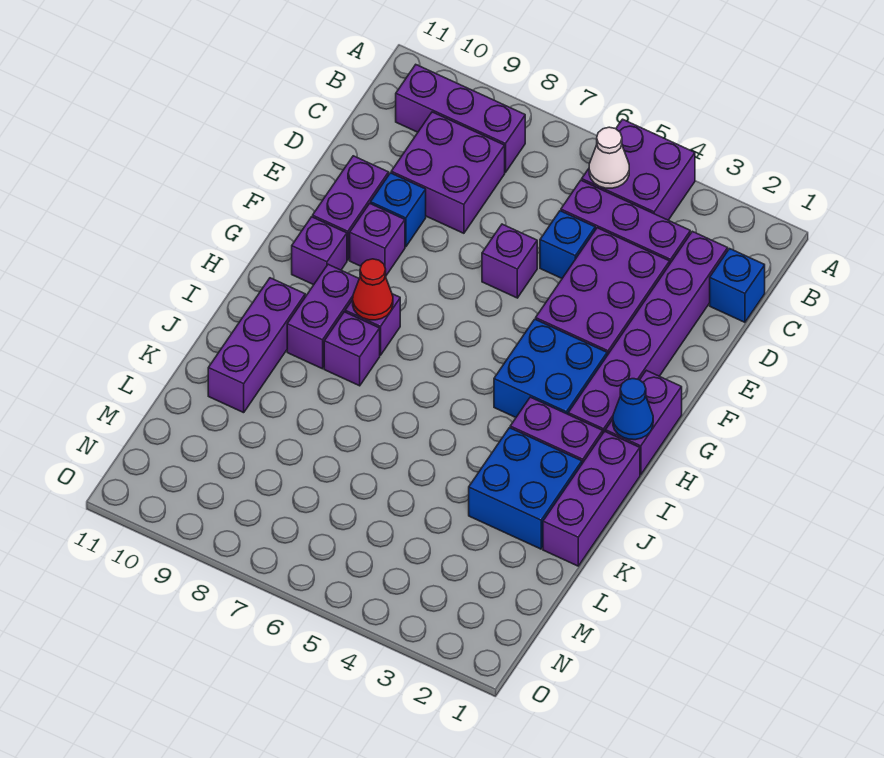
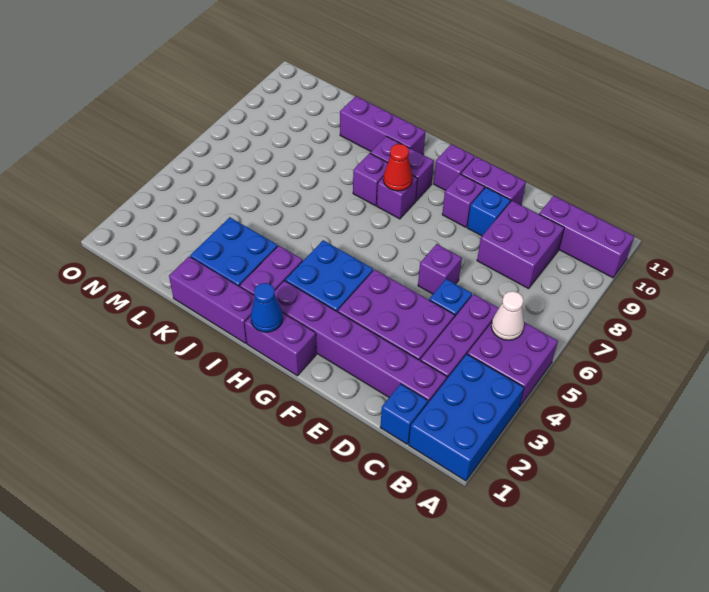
none -> blue brick A1:B3 level 1
purple brick B8:B10 level 1 -> purple brick A10:C10 level 1

